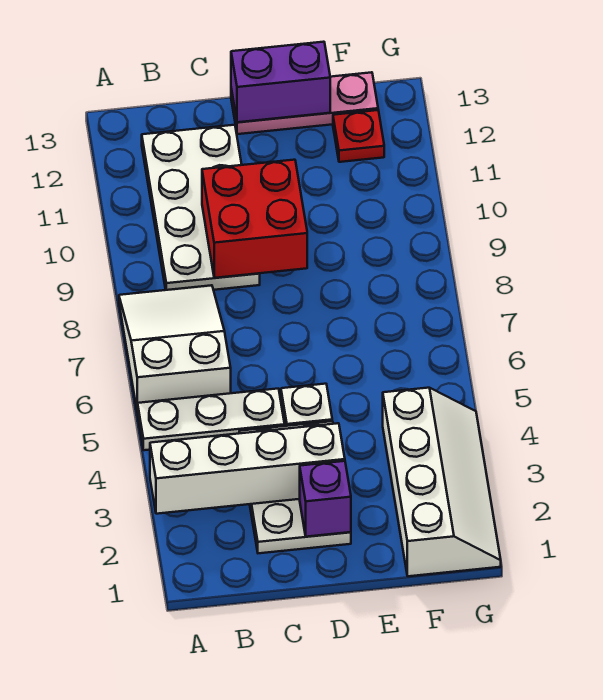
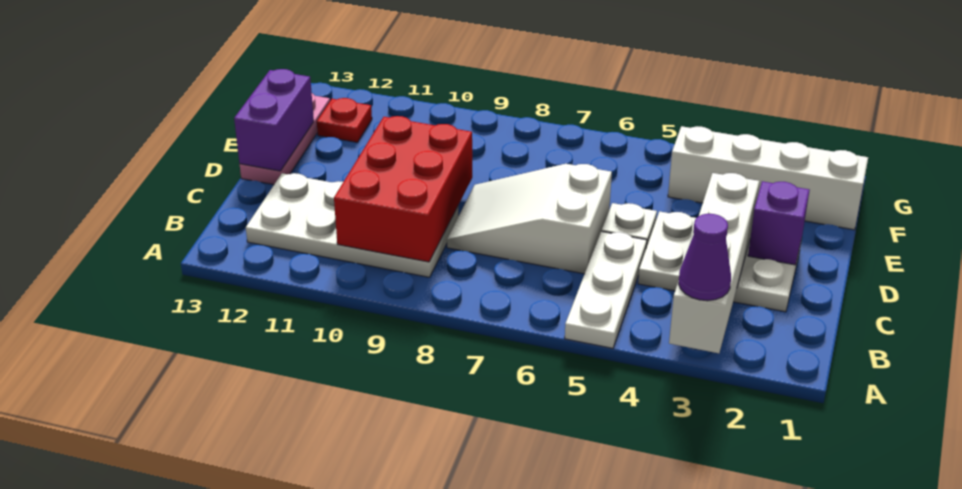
none -> purple cone A3 level 3
white slope A6:B8 level 1 top 6 -> white slope C6:D8 level 1 top 6
red brick C9:D10 level 2 -> red brick B9:D10 level 2

